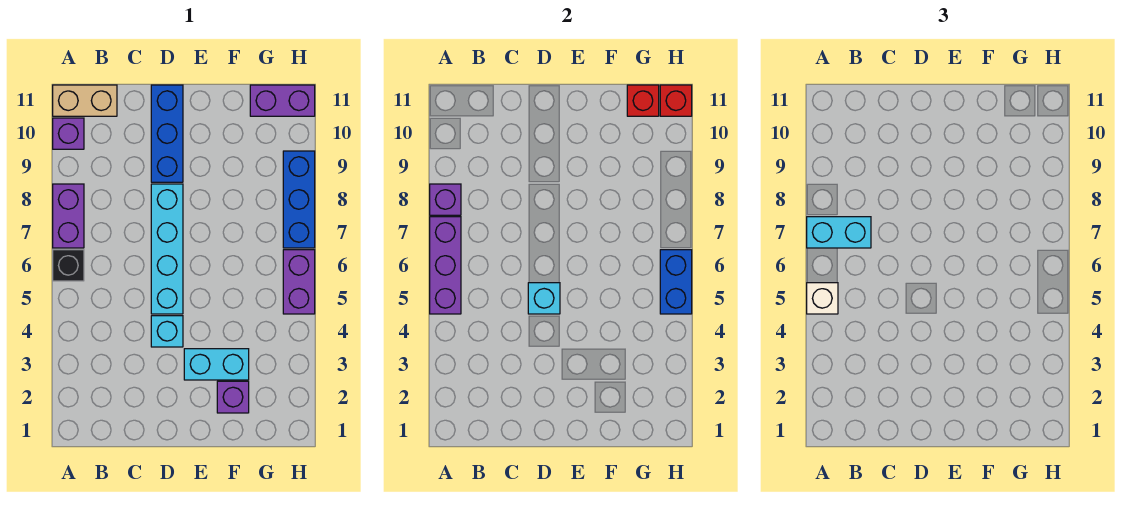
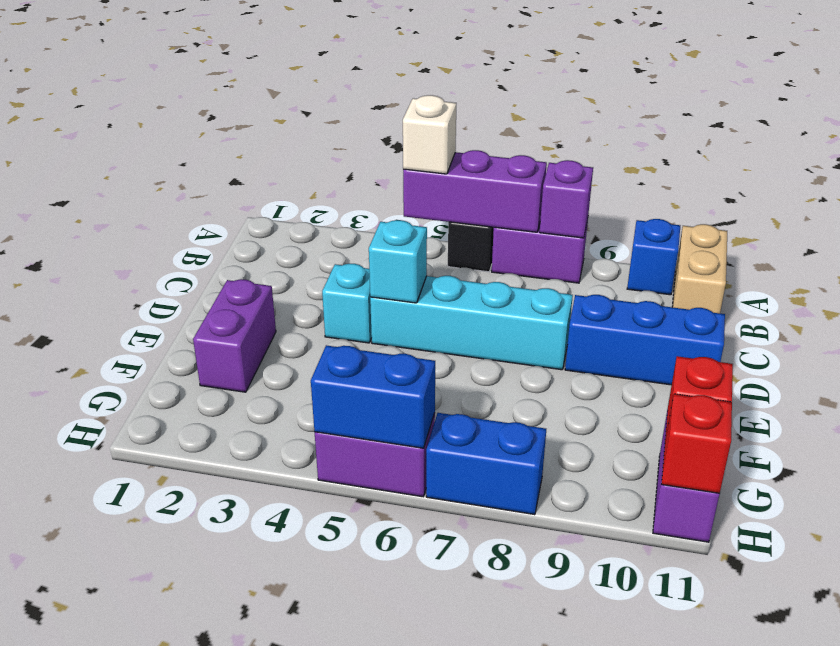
cyan brick A7:B7 level 3 -> none
purple brick A10 level 1 -> blue brick A10 level 1
cyan brick E3:F3 level 1 -> none
purple brick F2 level 1 -> purple brick E2:F2 level 1
blue brick H7:H9 level 1 -> blue brick H7:H8 level 1

